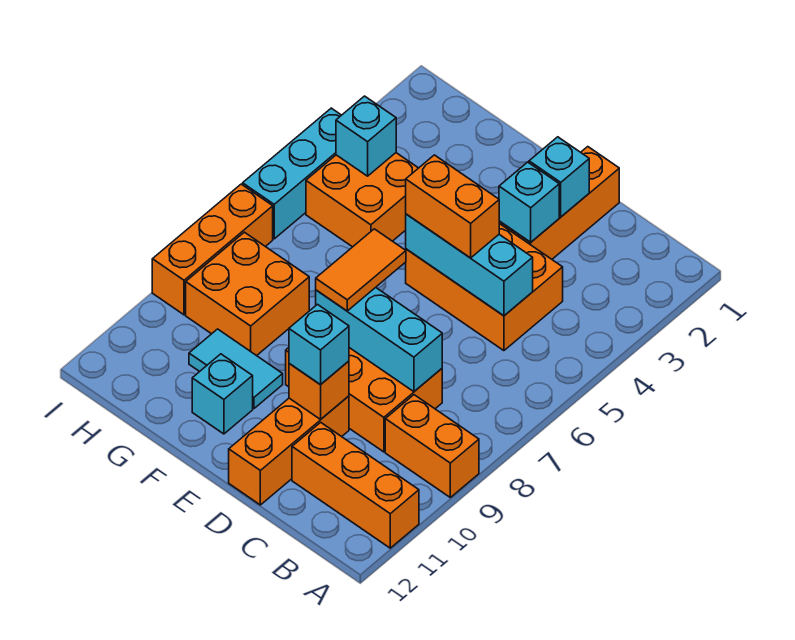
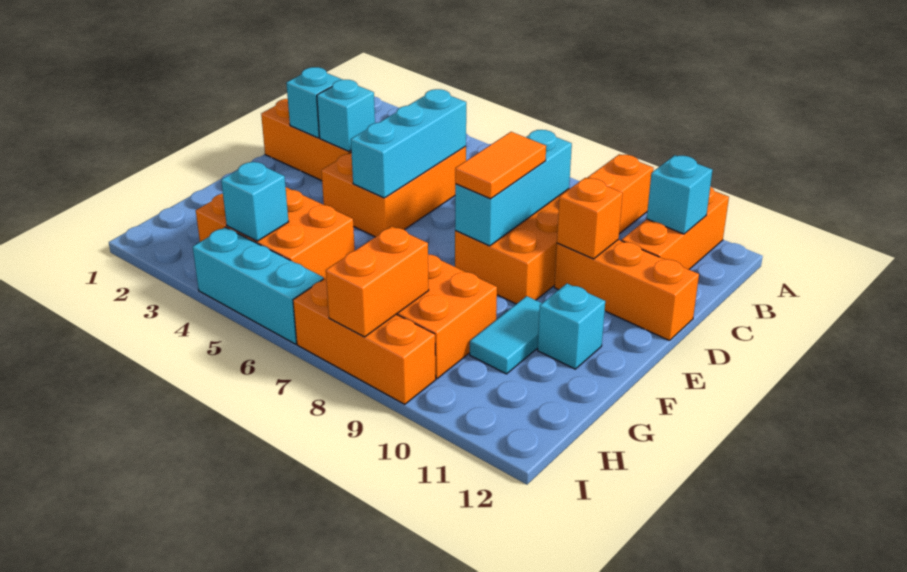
orange brick D5:E5 level 3 -> orange brick H8:I8 level 2
cyan brick D10 level 3 -> cyan brick B11 level 2
orange tile E7:E8 level 3 -> orange tile D8:E8 level 3
orange brick G4:H5 level 1 -> orange brick G3:H5 level 1

